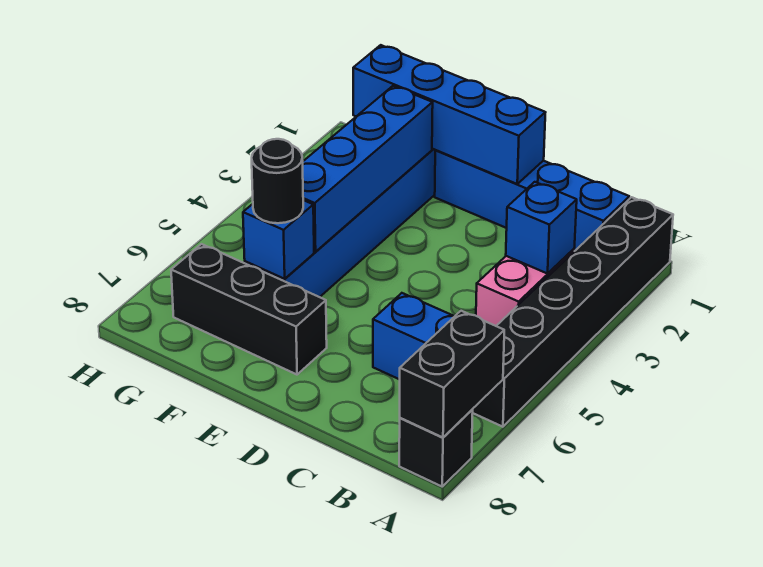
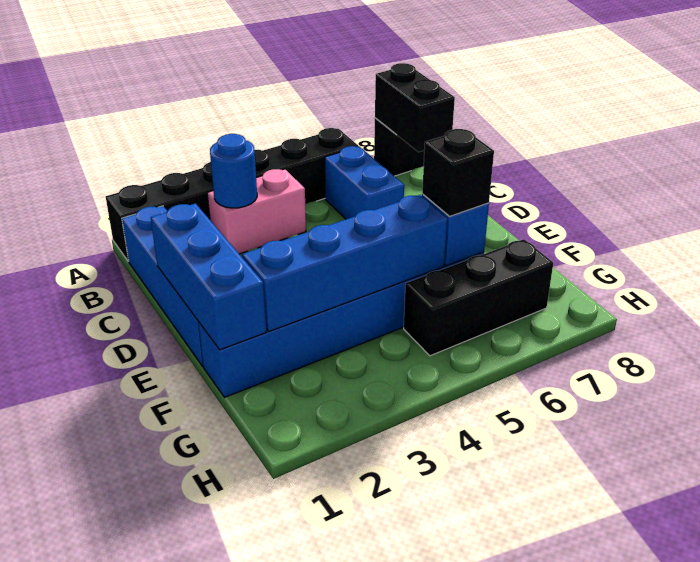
black brick A7:A8 level 2 -> black brick A8:B8 level 2
blue brick B3 level 2 -> blue round brick B3 level 2
blue brick D1:G1 level 2 -> blue brick D1:F1 level 2
black brick E7:G7 level 1 -> black brick G5:G7 level 1
black round brick F6 level 3 -> black brick F6 level 3

